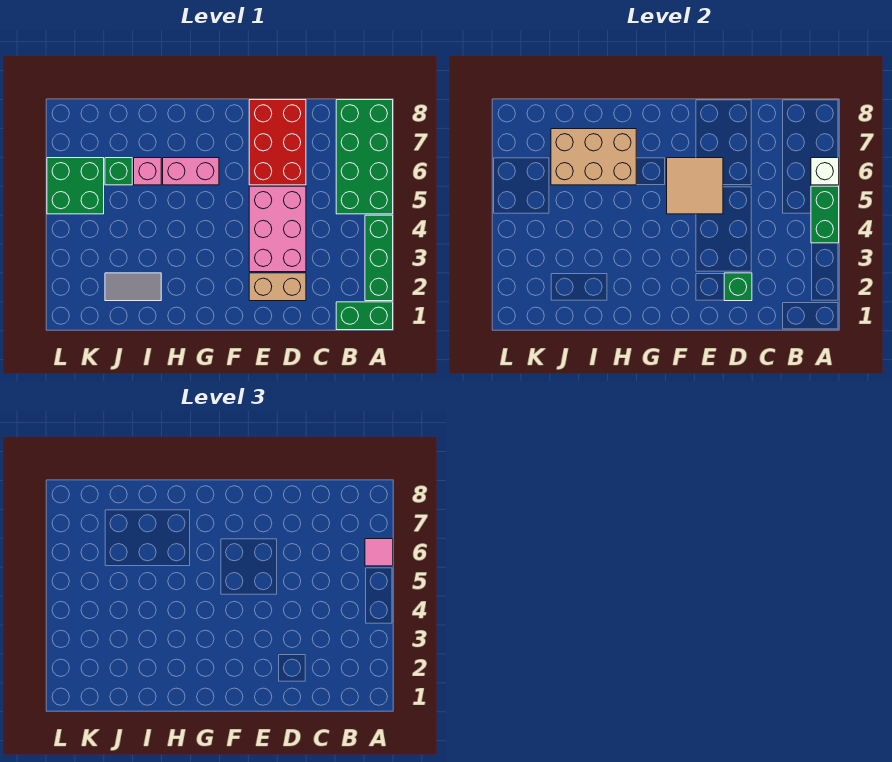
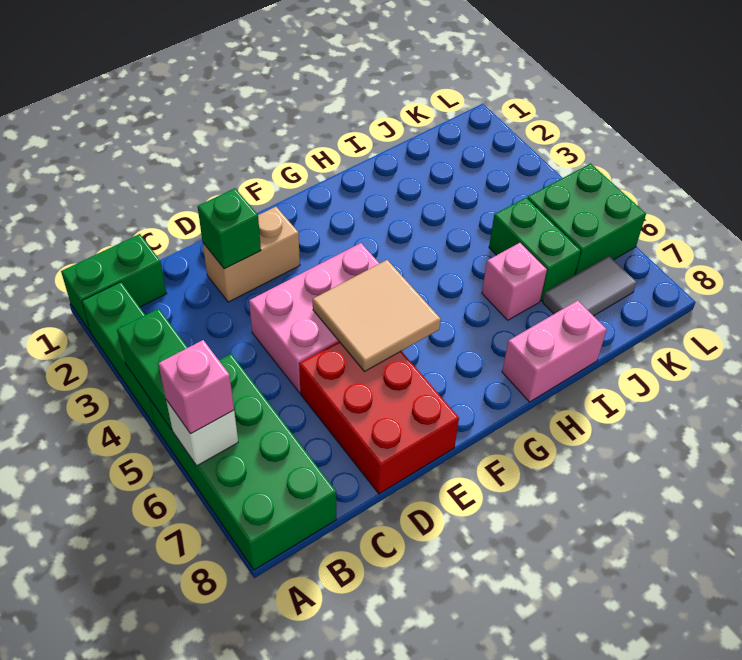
pink tile A6 level 3 -> pink brick A6 level 3
pink brick D3:E5 level 1 -> pink brick D4:F5 level 1
pink brick G6:H6 level 1 -> pink brick H8:I8 level 1
tan brick H6:J7 level 2 -> none
grey tile I2:J2 level 1 -> grey tile J7:K7 level 1
green brick J6 level 1 -> green brick J5:J6 level 1

